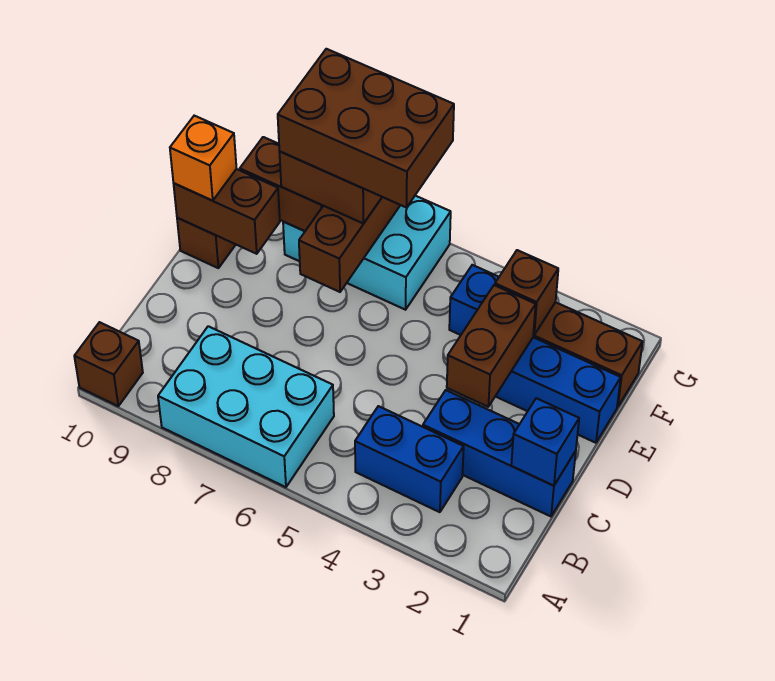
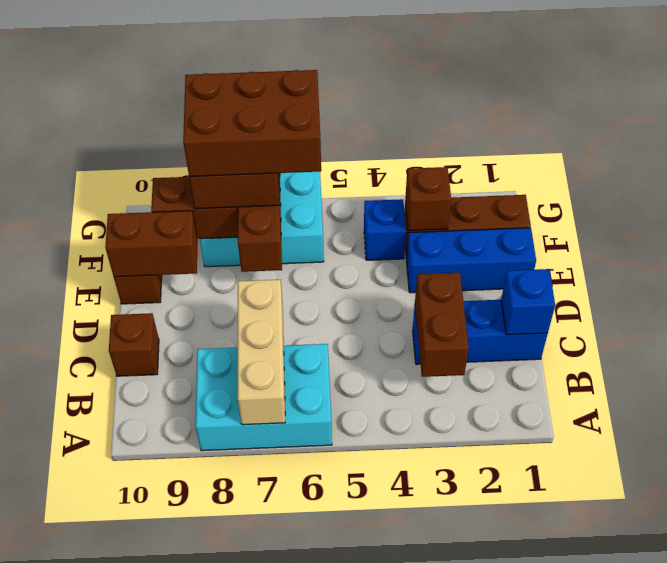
none -> tan brick A7:C7 level 2
brown brick A10 level 1 -> brown brick C10 level 1
blue brick B3:B4 level 1 -> none
brown brick D3:E3 level 2 -> brown brick B3:C3 level 2
orange brick E10 level 3 -> none

